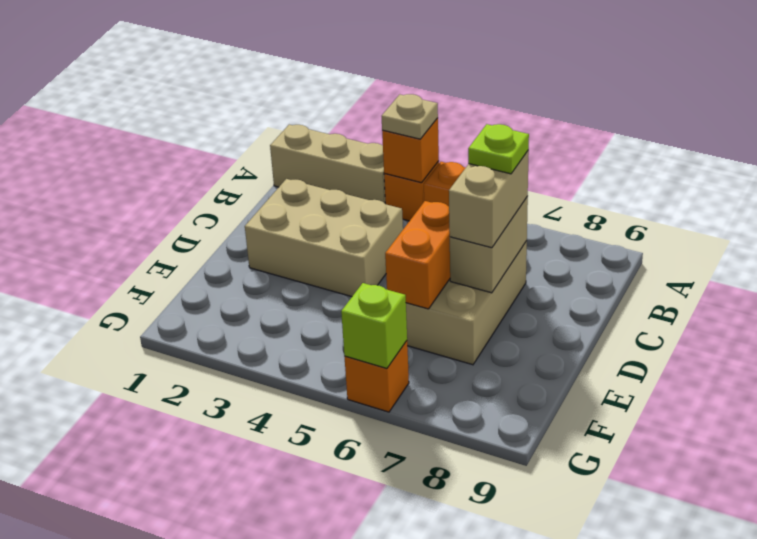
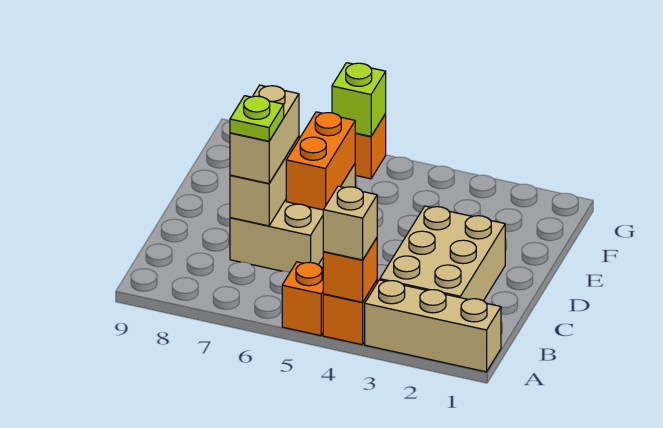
tan plate A4 level 3 -> tan brick A4 level 3
tan brick C2:D4 level 1 -> tan brick B2:D3 level 1

